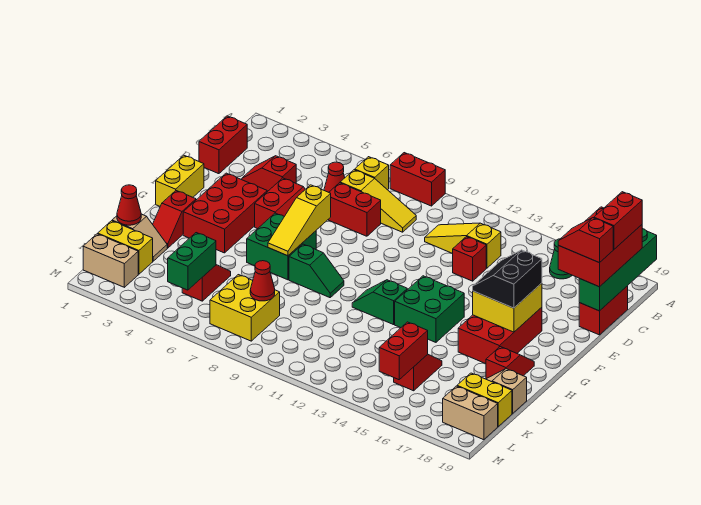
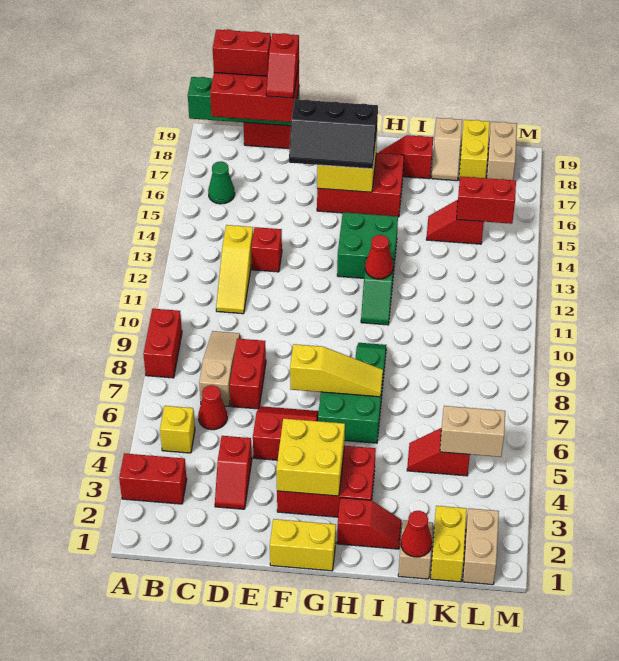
yellow brick B7 level 1 -> yellow brick B5 level 1
red brick C1:D1 level 1 -> red brick A3:B3 level 1
yellow slope C7:C9 level 1 top 7 -> tan slope C7:C9 level 1 top 7
black slope F16:G17 level 3 top 17 -> black slope E16:G17 level 3 top 17
green brick K5:L5 level 2 -> tan brick K5:L5 level 2
yellow brick K7:L8 level 1 -> yellow brick F3:G4 level 2
red cone K8 level 2 -> red cone H12 level 2

